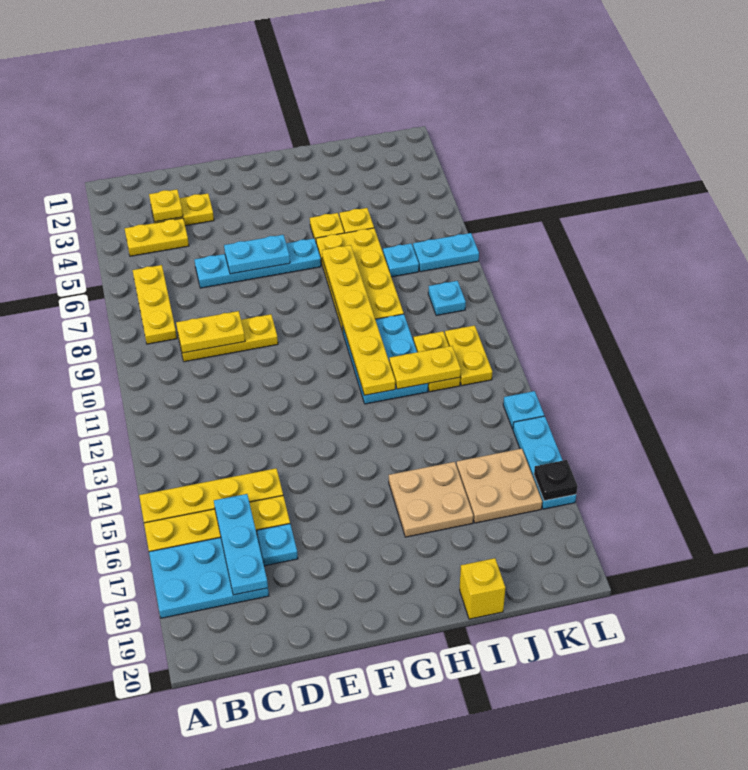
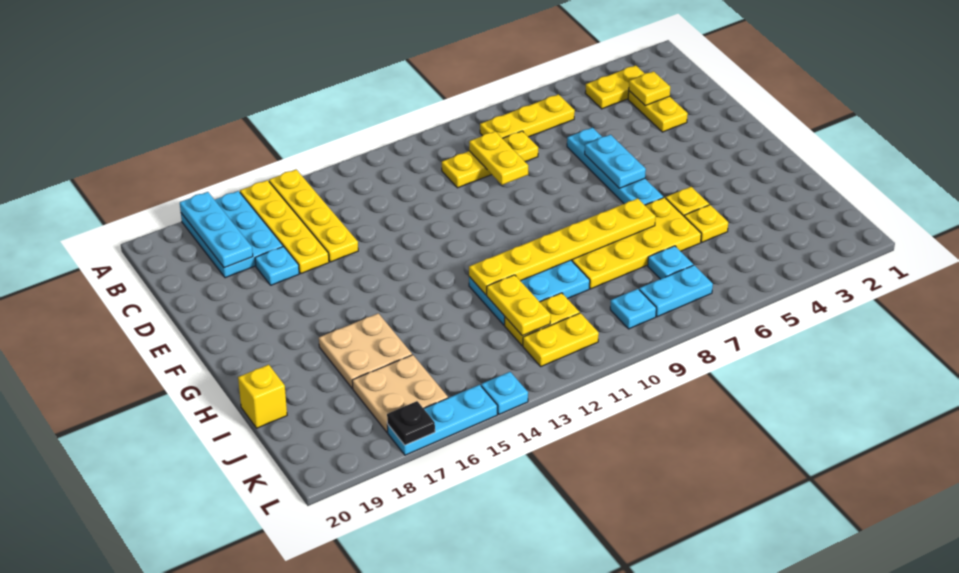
yellow plate B4:C4 level 1 -> yellow plate B3:B4 level 1
yellow plate C9:E9 level 1 -> yellow plate C8:C10 level 1
cyan plate C16:C18 level 2 -> cyan plate A18:C18 level 2
cyan plate K7:L7 level 1 -> cyan plate K7:K8 level 1

